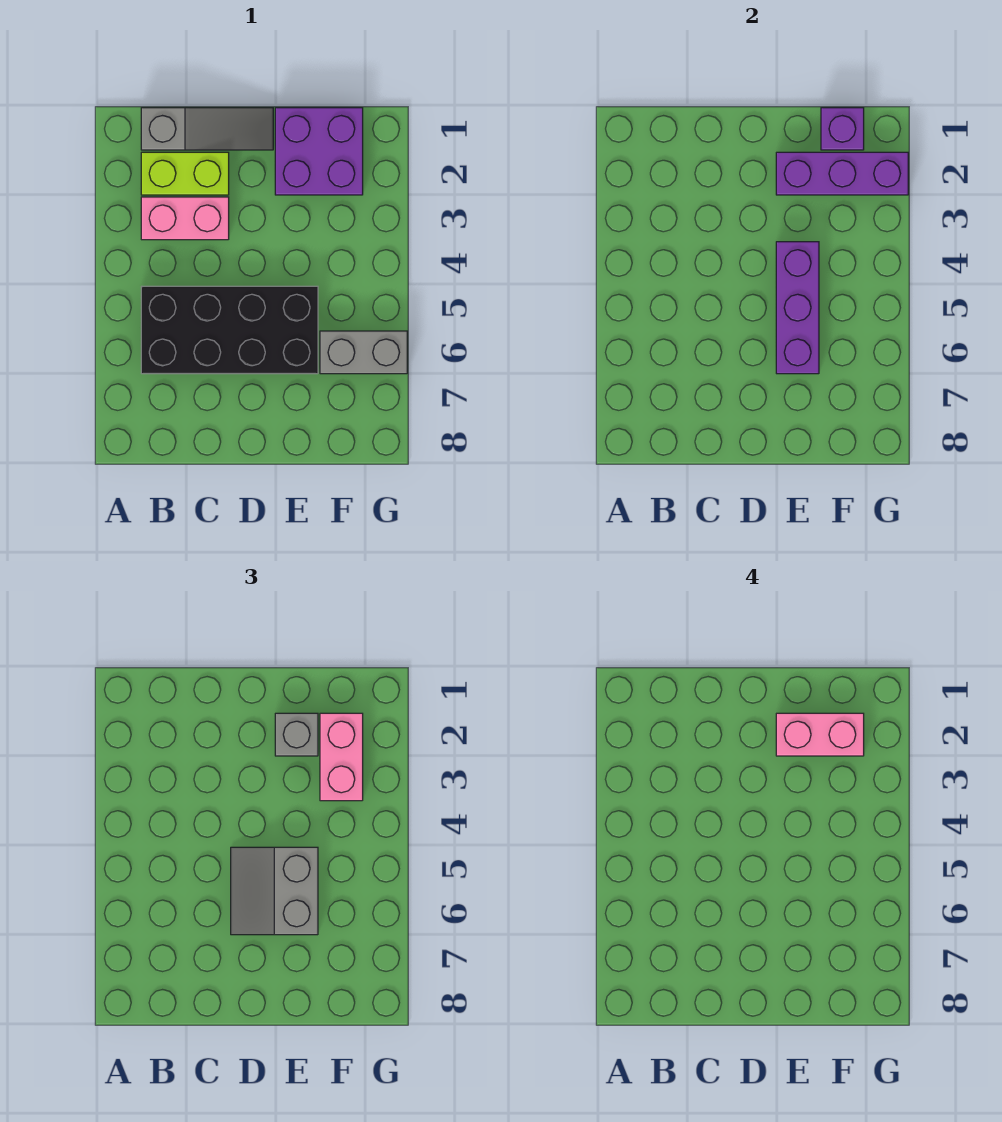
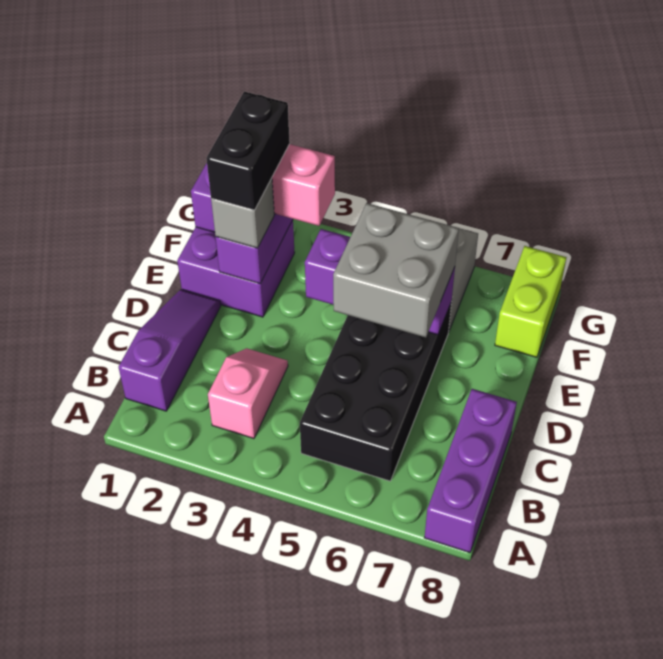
none -> purple brick A8:C8 level 1
grey slope B1:D1 level 1 top B -> purple slope B1:D1 level 1 top B
lime brick B2:C2 level 1 -> lime brick F8:G8 level 1
pink brick B3:C3 level 1 -> pink slope B3:C3 level 1 top B
grey slope D5:E6 level 3 top E -> grey brick D5:E6 level 3
pink brick E2:F2 level 4 -> black brick E2:F2 level 4

